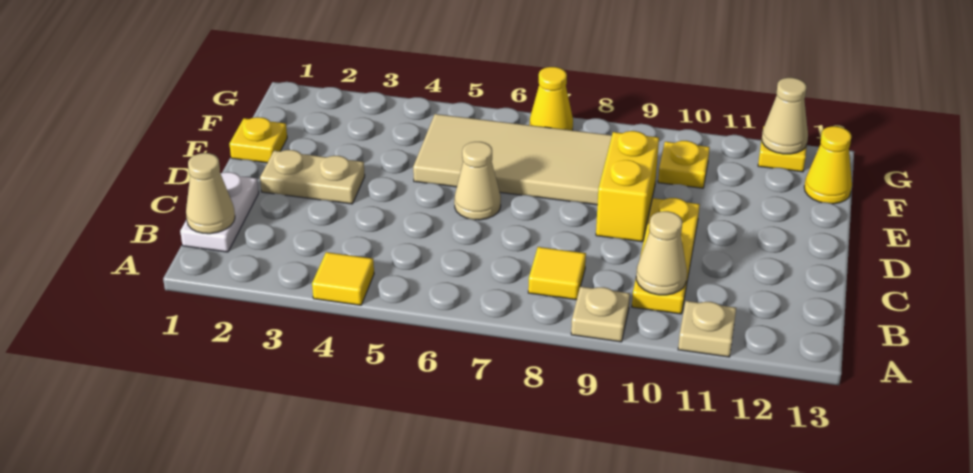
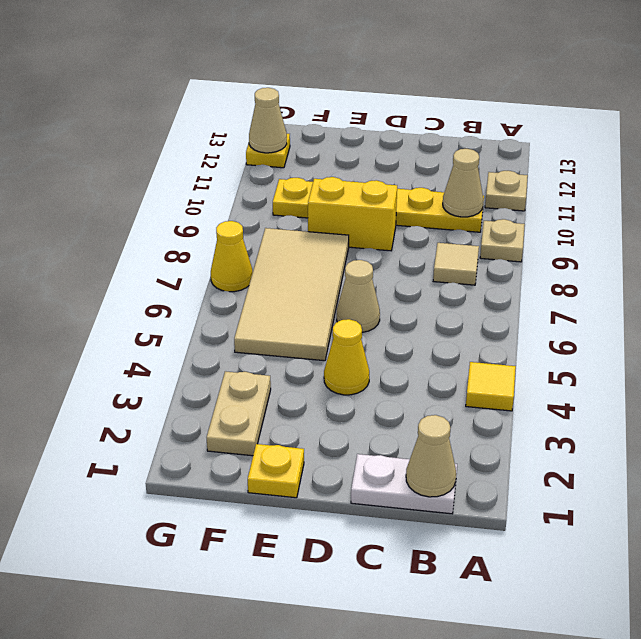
yellow tile B8 level 1 -> tan tile B8 level 1
tan plate D2:D3 level 1 -> tan plate F2:F3 level 1
yellow cone F13 level 1 -> yellow cone D4 level 1

